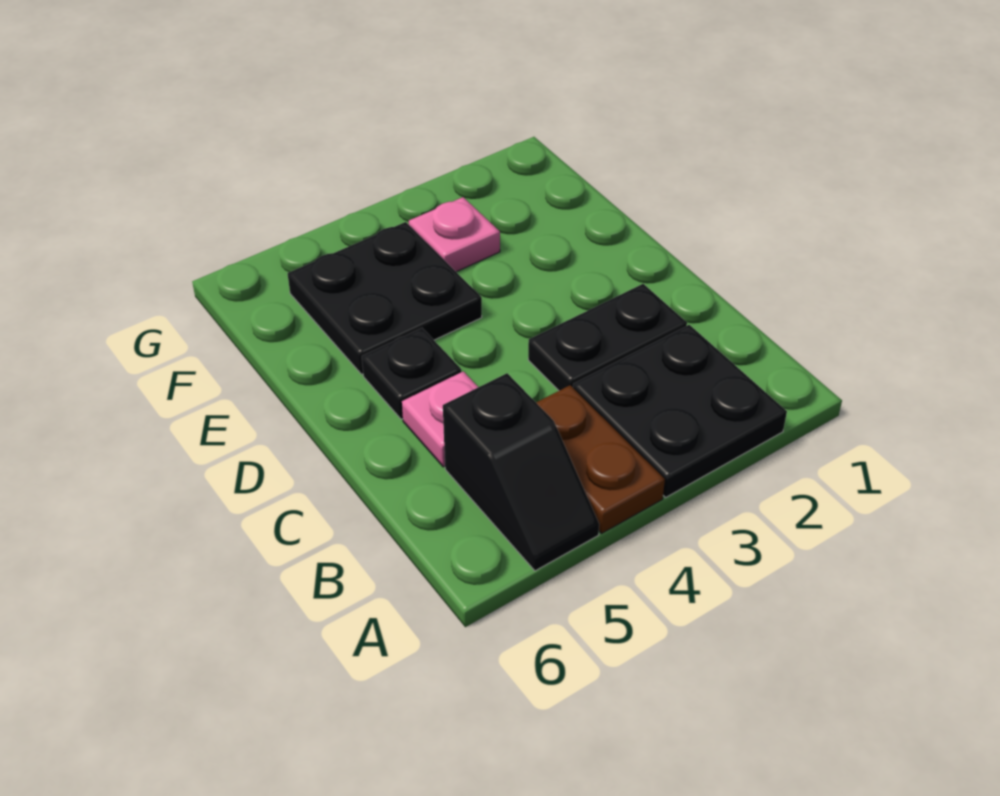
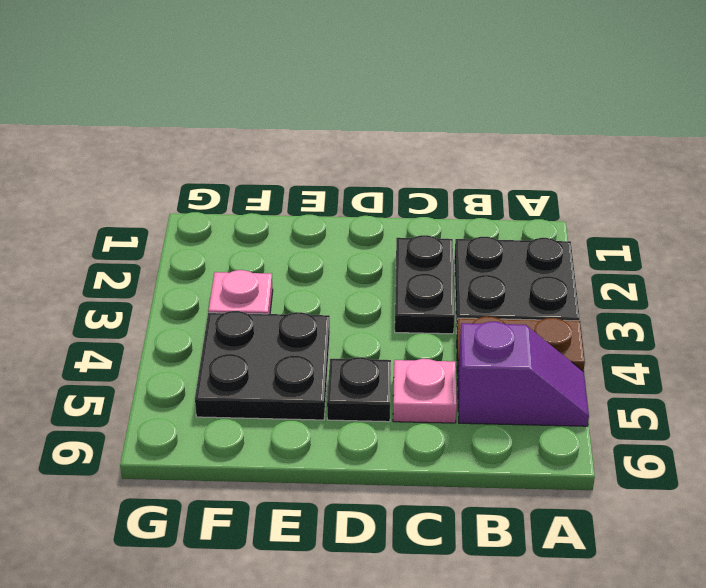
black slope A5:B5 level 1 top B -> purple slope A5:B5 level 1 top B

